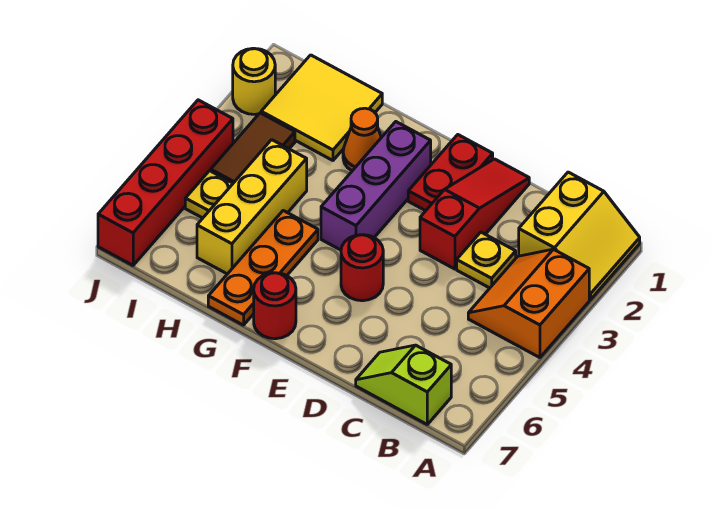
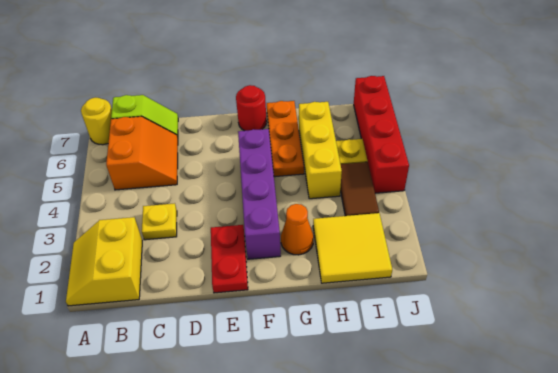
orange slope A3:B4 level 1 top A -> orange slope B5:C6 level 1 top B
red slope D1:D3 level 1 top 3 -> none
red round brick E5 level 1 -> none
purple brick F2:F4 level 1 -> purple brick F2:F5 level 1
yellow round brick J2 level 1 -> yellow round brick A7 level 1

